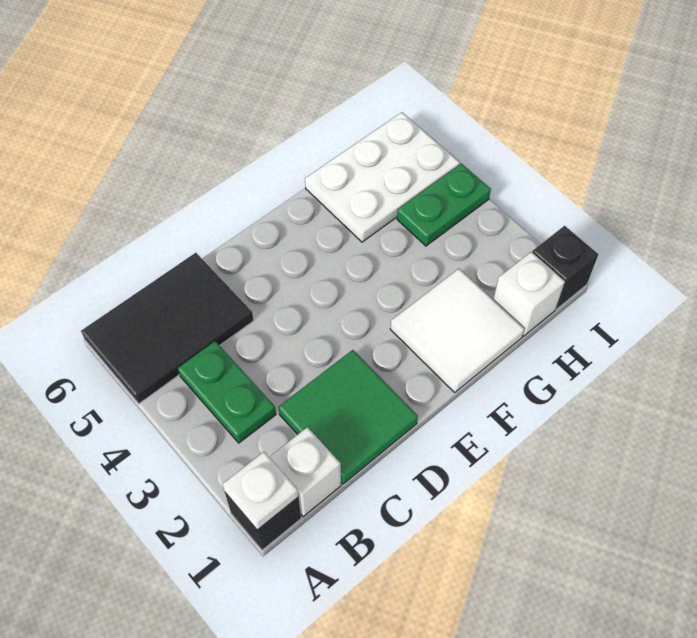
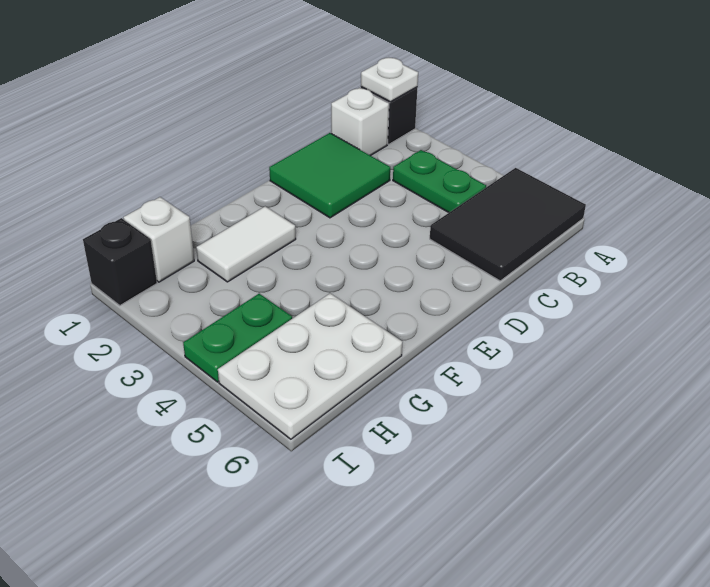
white tile F1:G2 level 1 -> white tile F2:G2 level 1

